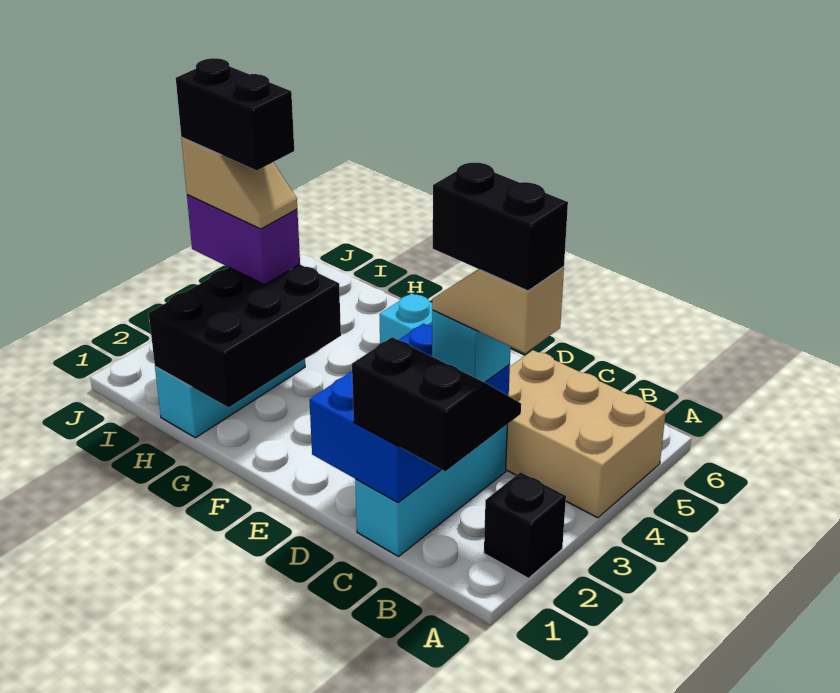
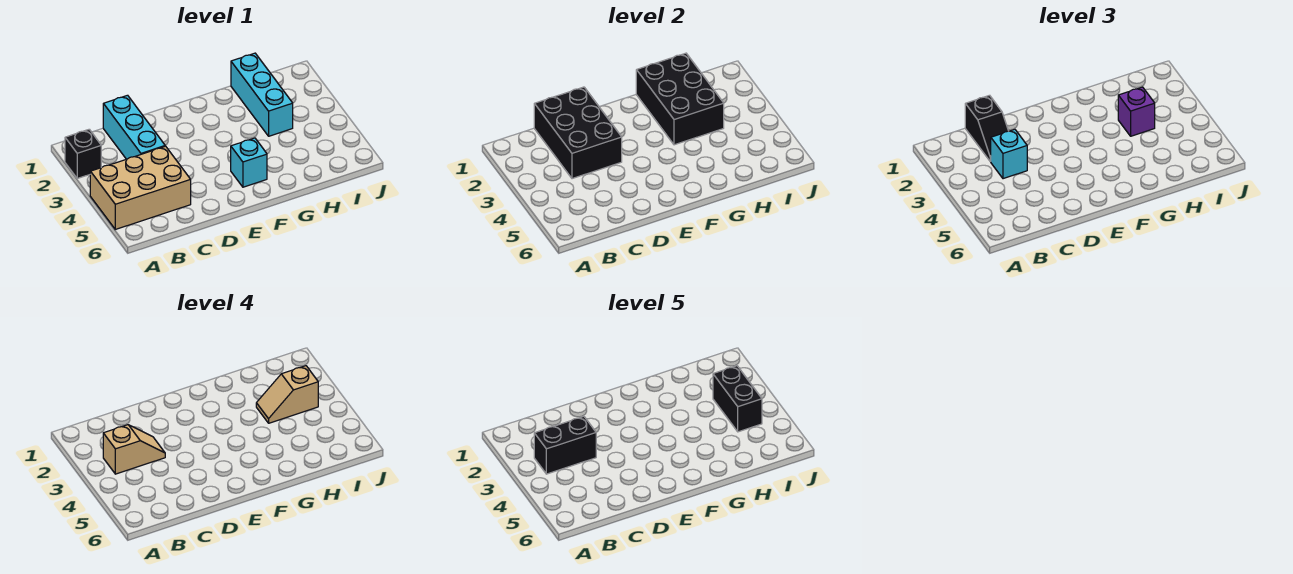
black slope B1:C2 level 3 top 1 -> black slope C1:C2 level 3 top 1
blue brick C1:D3 level 2 -> black brick C1:D3 level 2
purple brick H3:I3 level 3 -> purple brick H3 level 3
black brick H3:I3 level 5 -> black brick I3:I4 level 5

